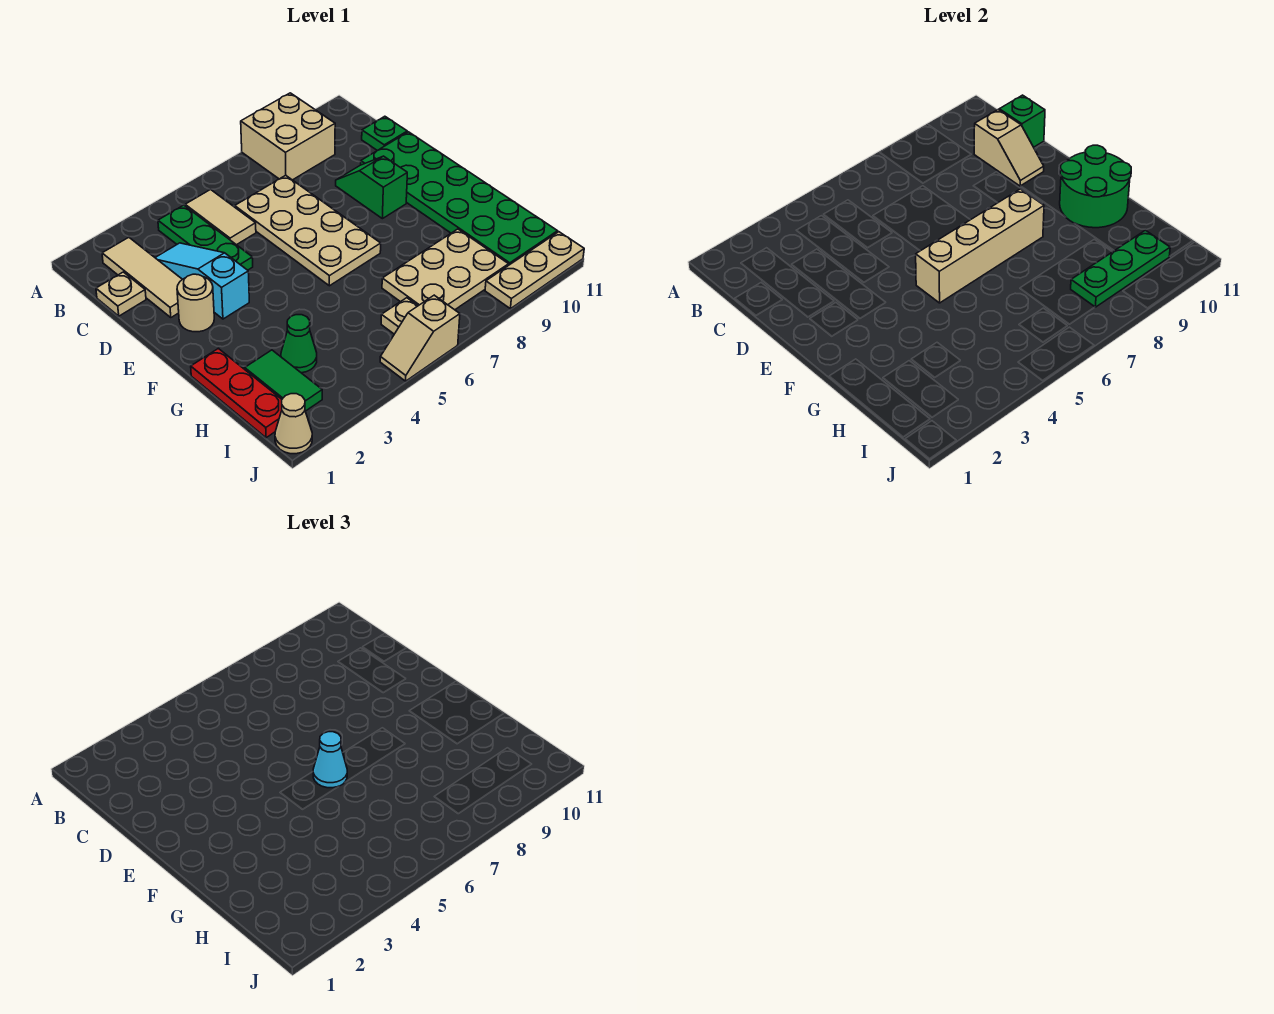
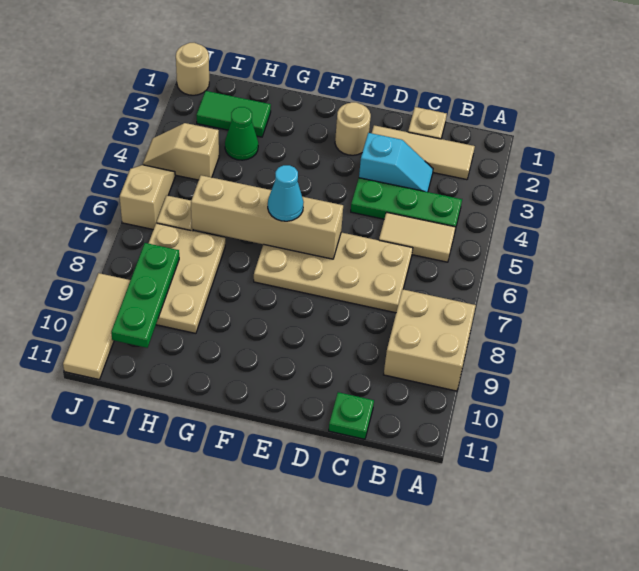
cyan slope C3:E3 level 1 top E -> cyan slope C3:D3 level 1 top D
tan slope C10:D10 level 2 top C -> tan slope I4:J4 level 1 top I
green brick C11 level 2 -> none
green slope D9:E9 level 1 top E -> none
green plate D10:I11 level 1 -> none
tan brick F5:F8 level 2 -> tan brick E6:H6 level 2
green round brick F10:G11 level 2 -> none
red plate G1:I1 level 1 -> none
tan cone J1 level 1 -> tan round brick J1 level 1
tan plate J9:J11 level 1 -> tan tile J9:J11 level 1

